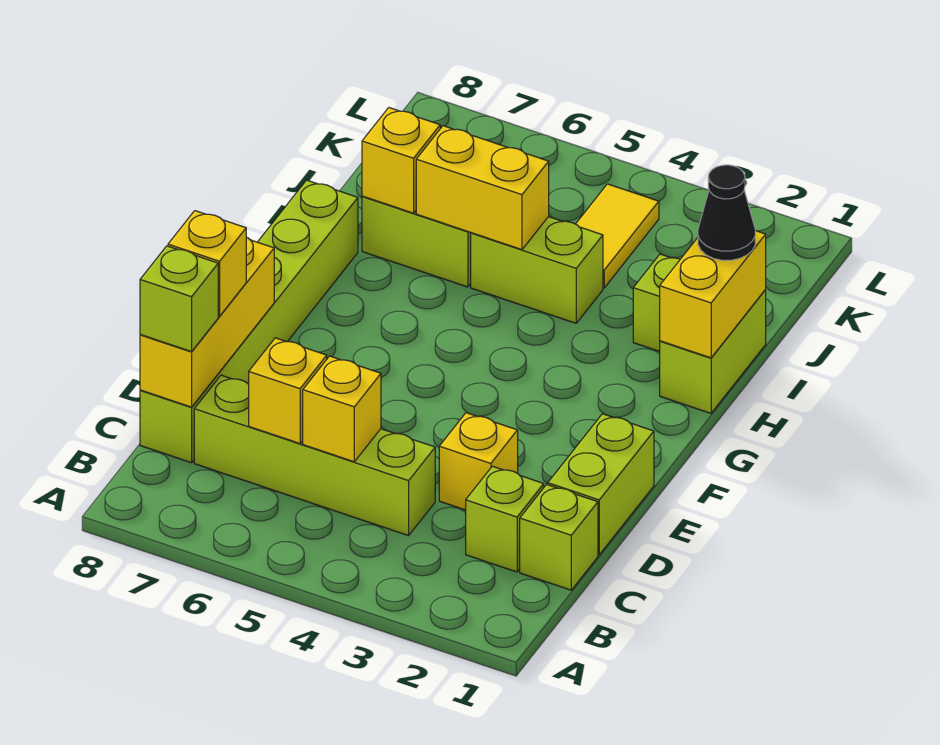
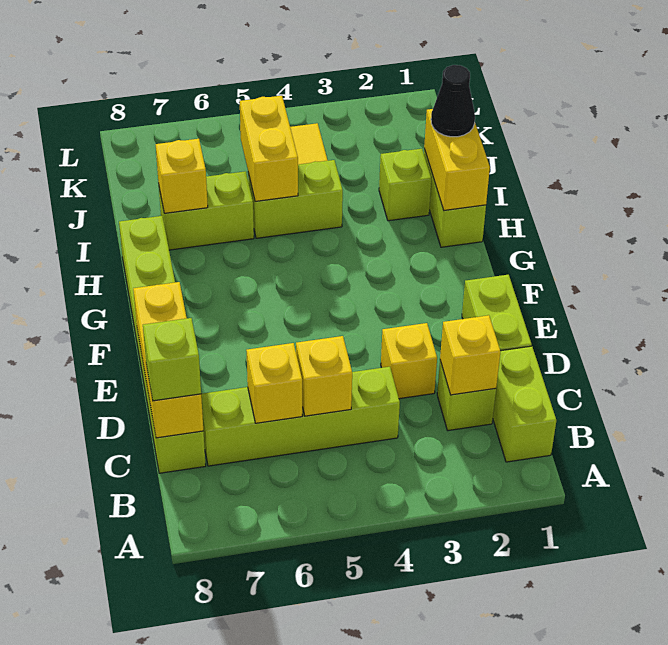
lime brick C1 level 1 -> lime brick B1:C1 level 1
yellow brick D8 level 3 -> yellow brick C2 level 2
yellow brick I5:I6 level 2 -> yellow brick I5:J5 level 2

